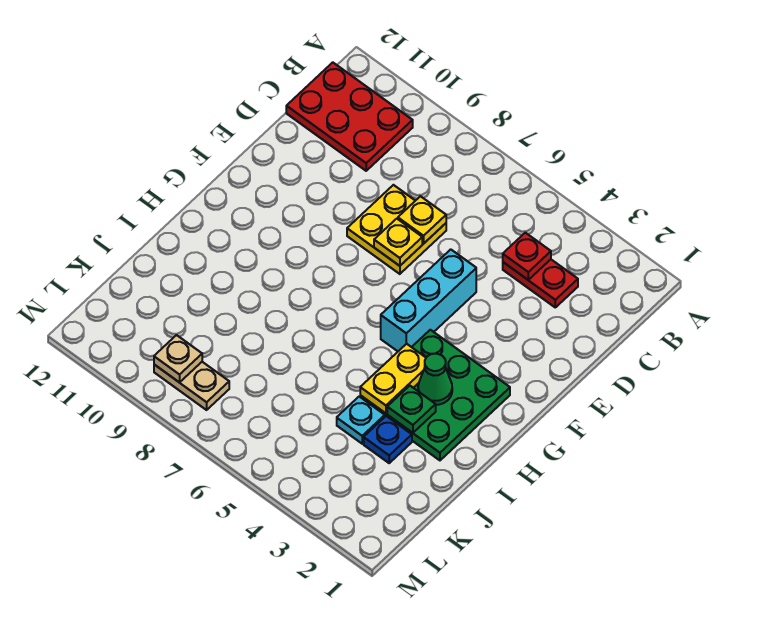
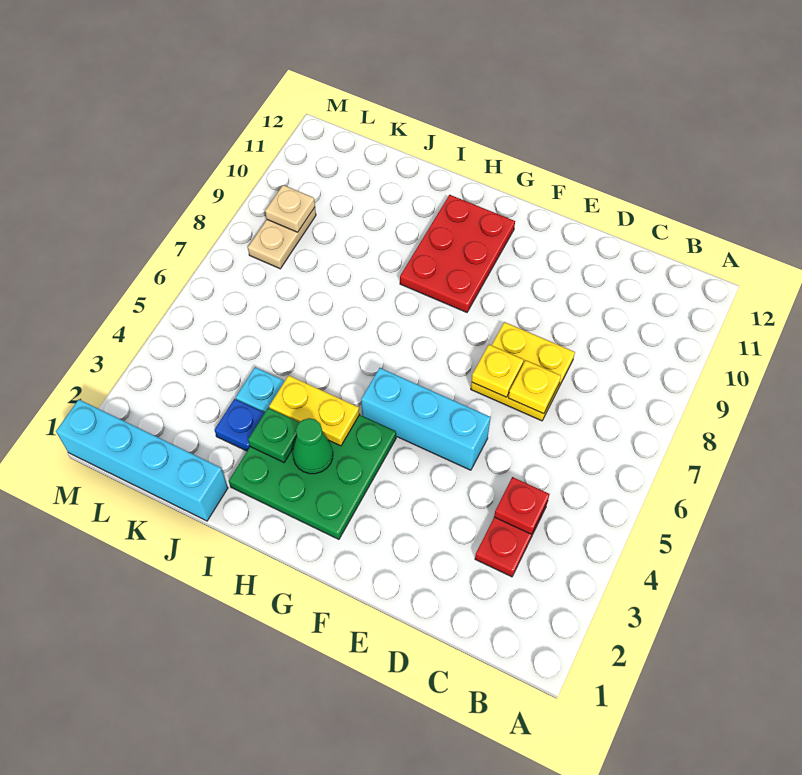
red plate B10:C12 level 1 -> red plate G9:H11 level 1
none -> cyan brick J1:M1 level 1

